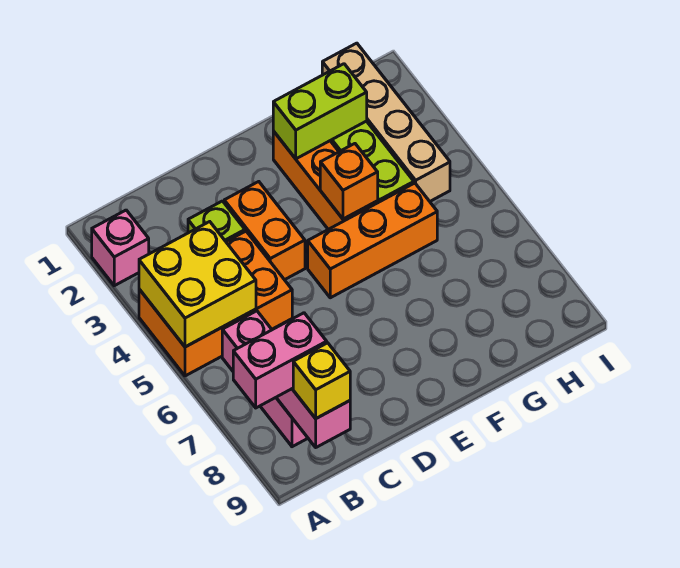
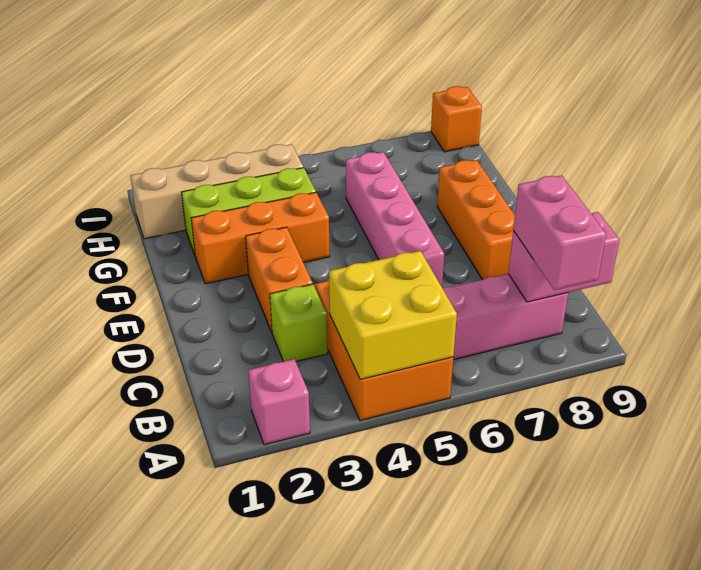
yellow brick B9 level 3 -> none
orange brick D3:D4 level 1 -> orange brick D3:E3 level 1
none -> pink brick D6:G6 level 1
orange brick E5:G5 level 1 -> orange brick D8:F8 level 1
lime brick F2:G2 level 2 -> none
orange brick F4 level 2 -> orange brick I9 level 1

